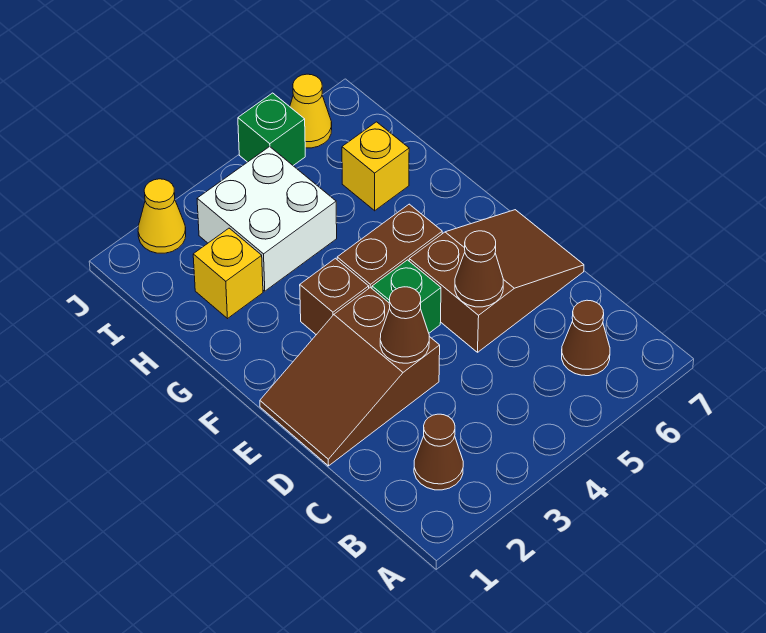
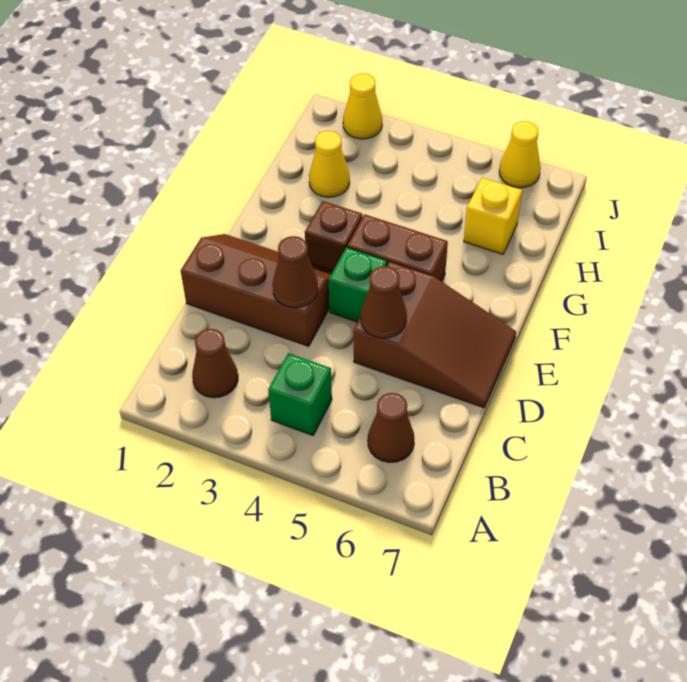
brown slope D1:E3 level 1 top 3 -> brown slope D1:E3 level 1 top D
yellow brick H2 level 1 -> yellow cone H2 level 1
white brick H3:I4 level 1 -> none
green brick J5 level 1 -> green brick B4 level 1

